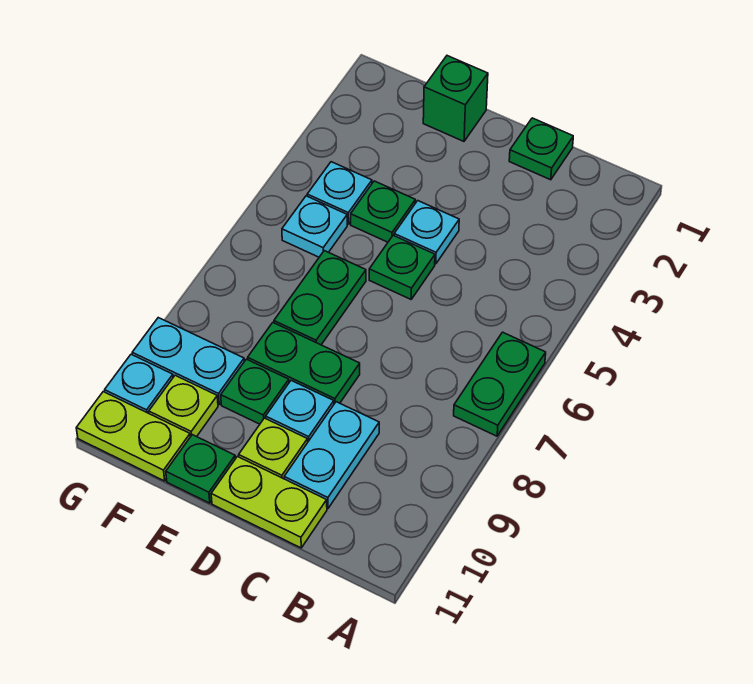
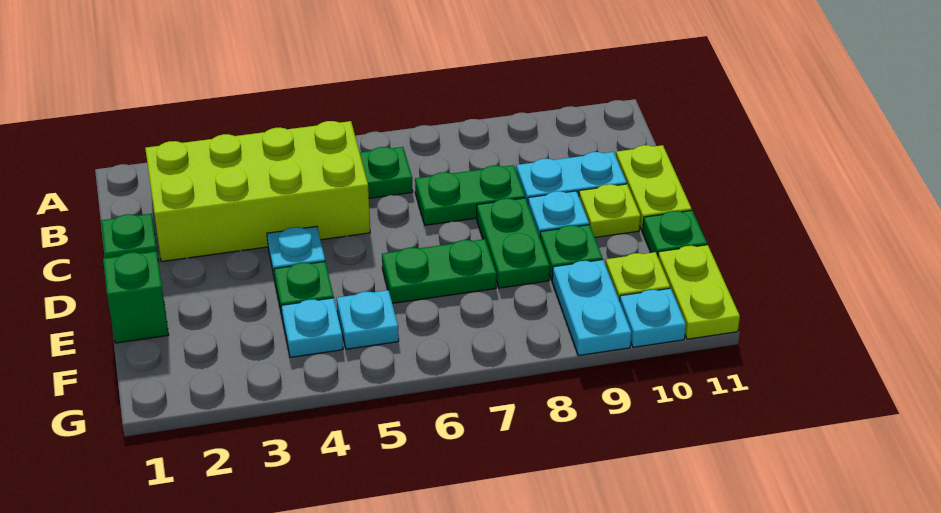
green plate A6:A7 level 1 -> green plate C7:C8 level 1
none -> lime brick B2:C5 level 1
green plate D5 level 1 -> green plate B6 level 1

